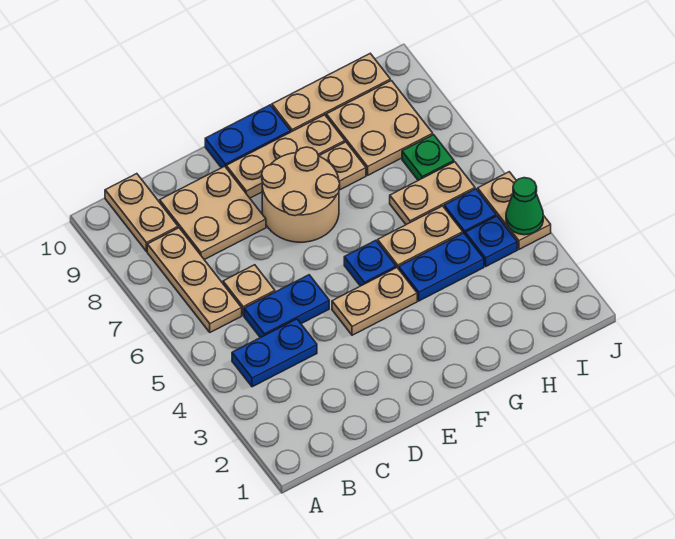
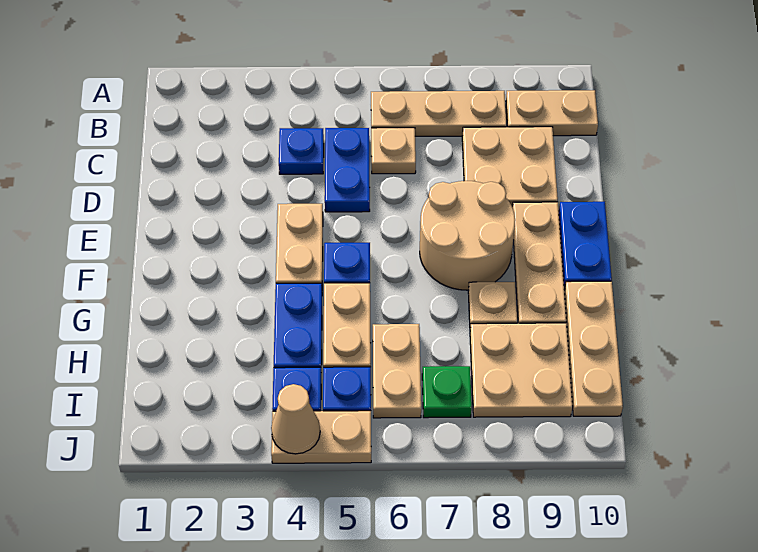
blue plate B4:C4 level 1 -> blue plate C4 level 1
green cone J4 level 2 -> tan cone J4 level 2

